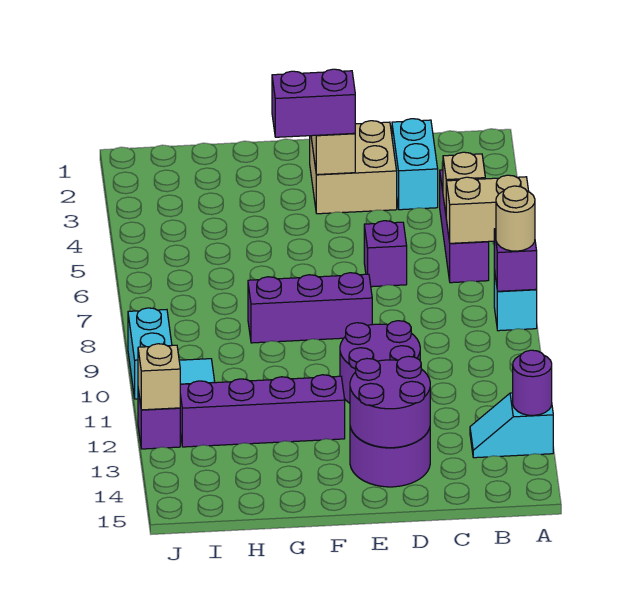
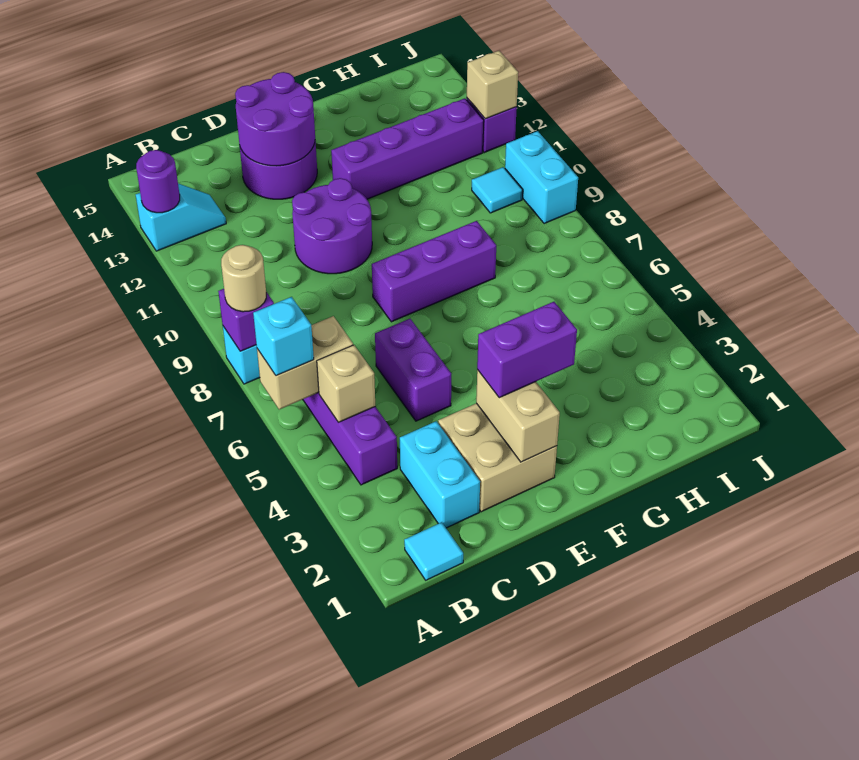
none -> cyan brick A6 level 3
none -> cyan tile B1 level 1
purple brick D6 level 1 -> purple brick D5:D6 level 1

